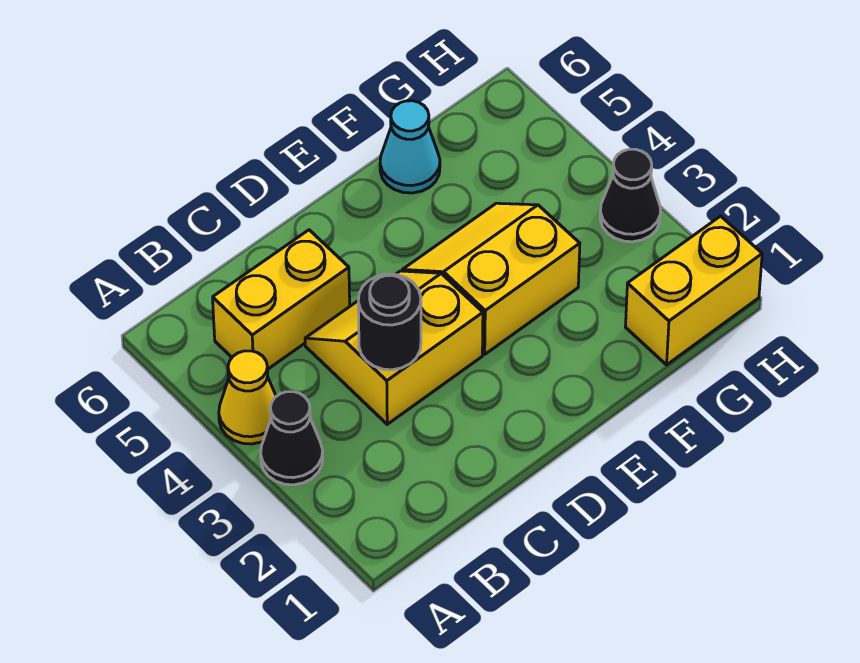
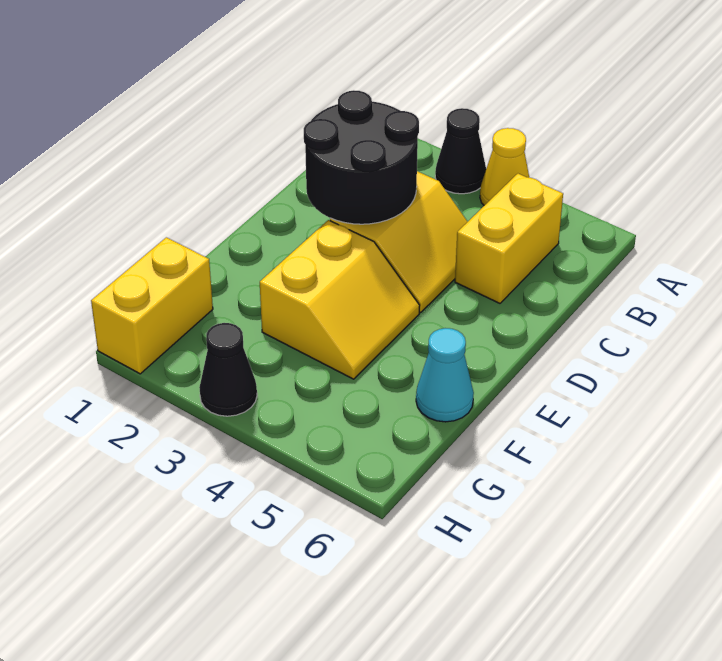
black round brick C3 level 2 -> black round brick C2:D3 level 2

